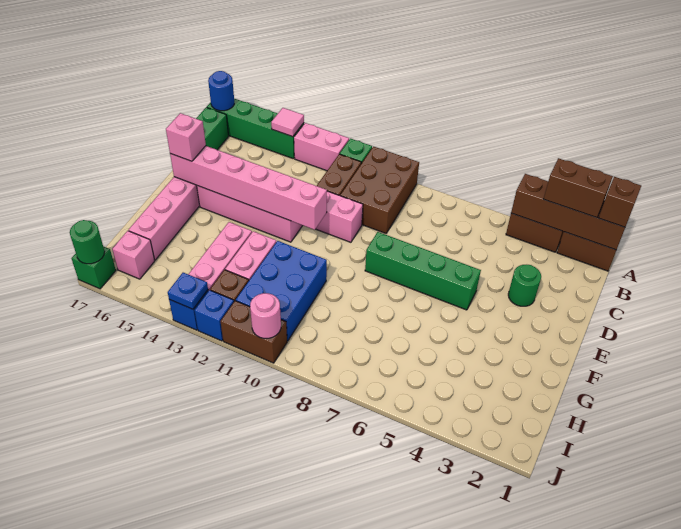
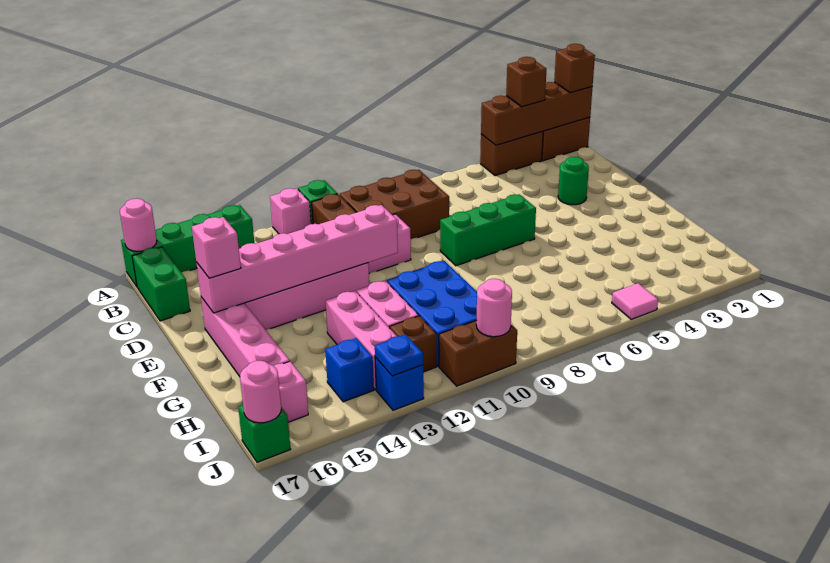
brown brick A2:A3 level 3 -> brown brick A3 level 3
brown brick A9:C10 level 1 -> brown brick B8:C10 level 1
pink brick A12:A13 level 1 -> pink brick A12 level 1
pink tile A14 level 2 -> pink tile J5 level 1
blue round brick A17 level 2 -> pink round brick A17 level 2
green brick E5:E8 level 1 -> green brick E6:E8 level 1
blue brick J12 level 1 -> blue brick I14 level 1
green round brick J17 level 2 -> pink round brick J17 level 2

